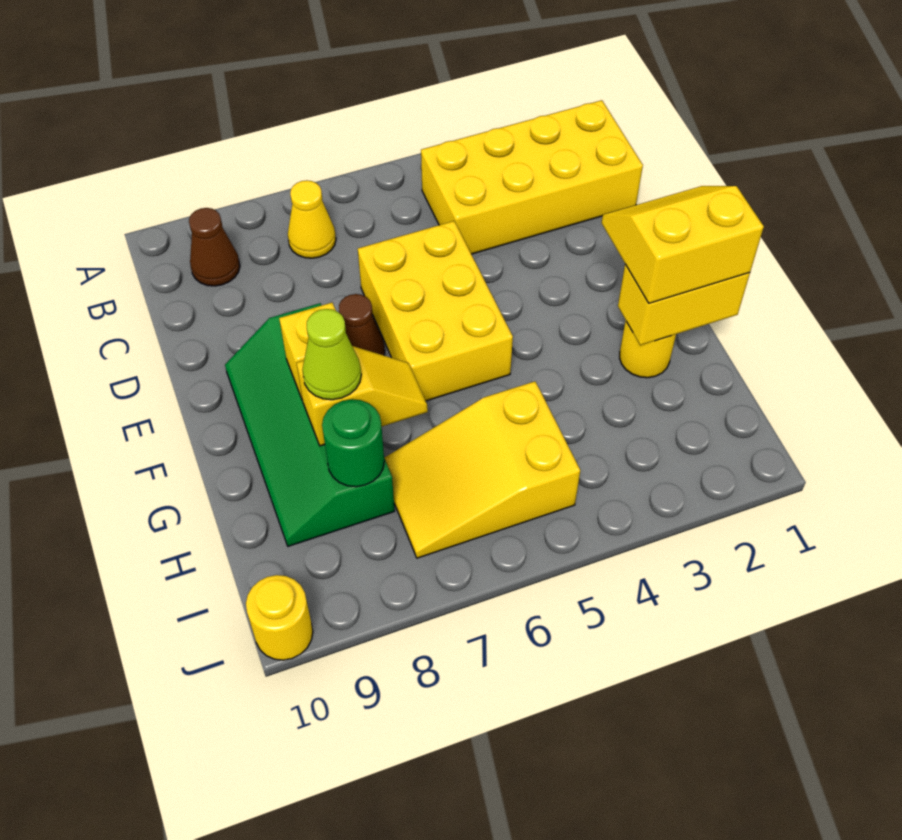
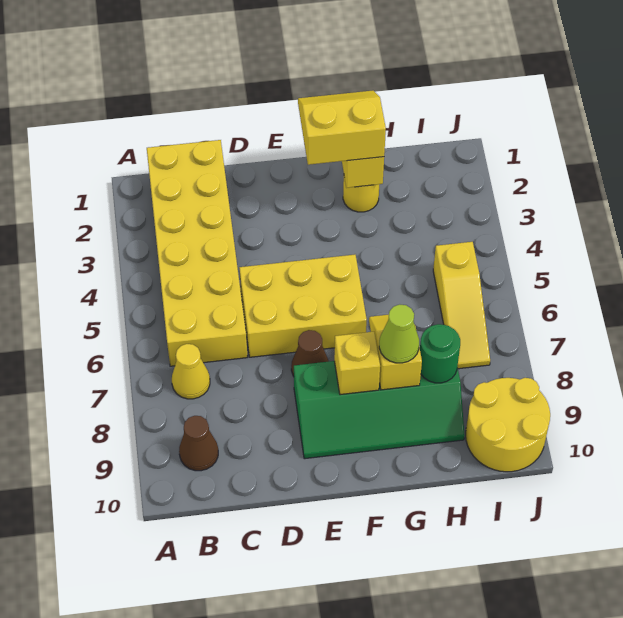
yellow brick B1:C4 level 1 -> yellow brick B1:C6 level 1
yellow slope F1:G2 level 3 top G -> yellow slope F1:G2 level 3 top 2
yellow slope H5:I7 level 1 top 5 -> yellow slope I5:I7 level 1 top 5
yellow round brick J10 level 1 -> yellow round brick I9:J10 level 1

